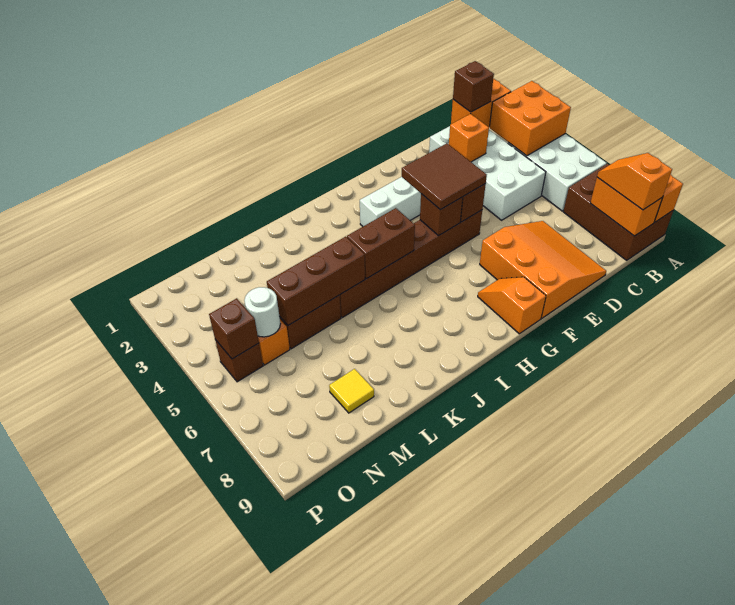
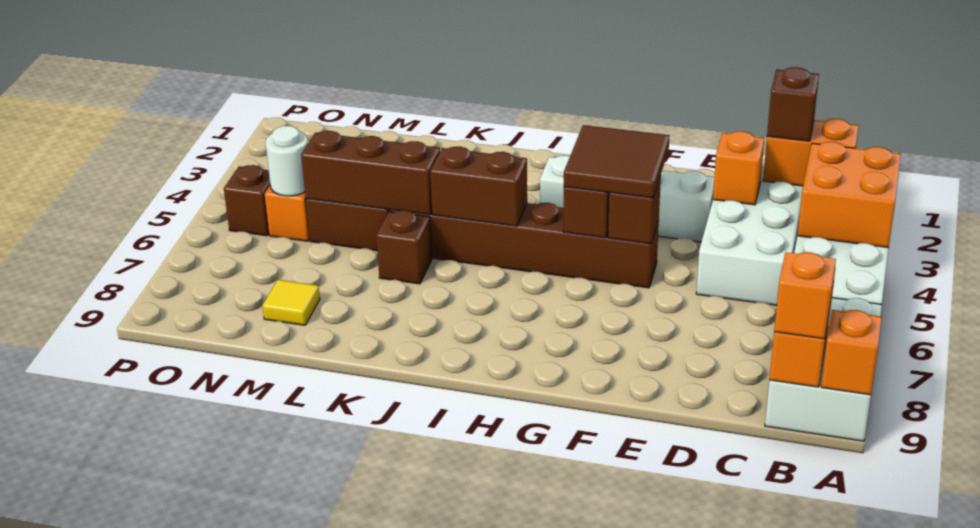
brown brick A7:B9 level 1 -> white brick A7:B9 level 1
orange slope D7:F9 level 1 top F -> none
orange slope G8:G9 level 1 top 9 -> none
brown brick O5 level 2 -> brown brick K6 level 1

